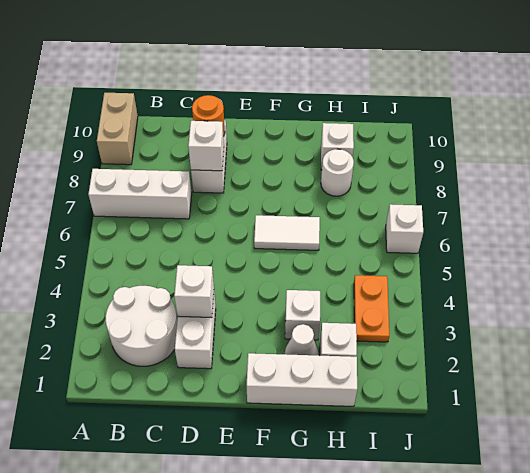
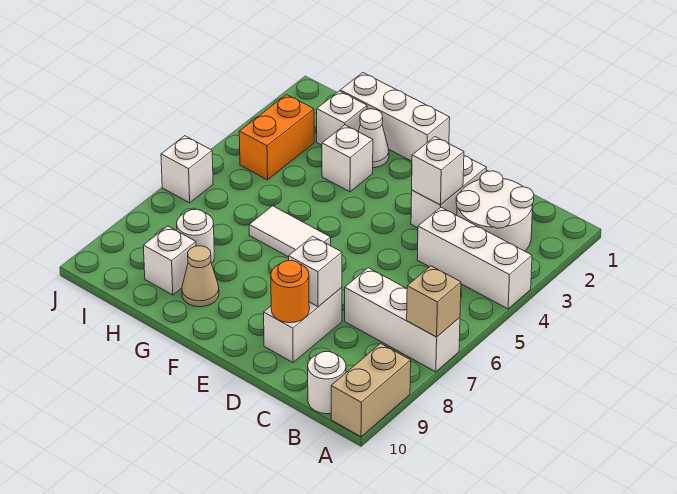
none -> white brick A4:C4 level 1
none -> tan brick A7 level 2
none -> white round brick B10 level 1
none -> tan cone G9 level 1
orange plate I3:I4 level 1 -> orange brick I3:I4 level 1

